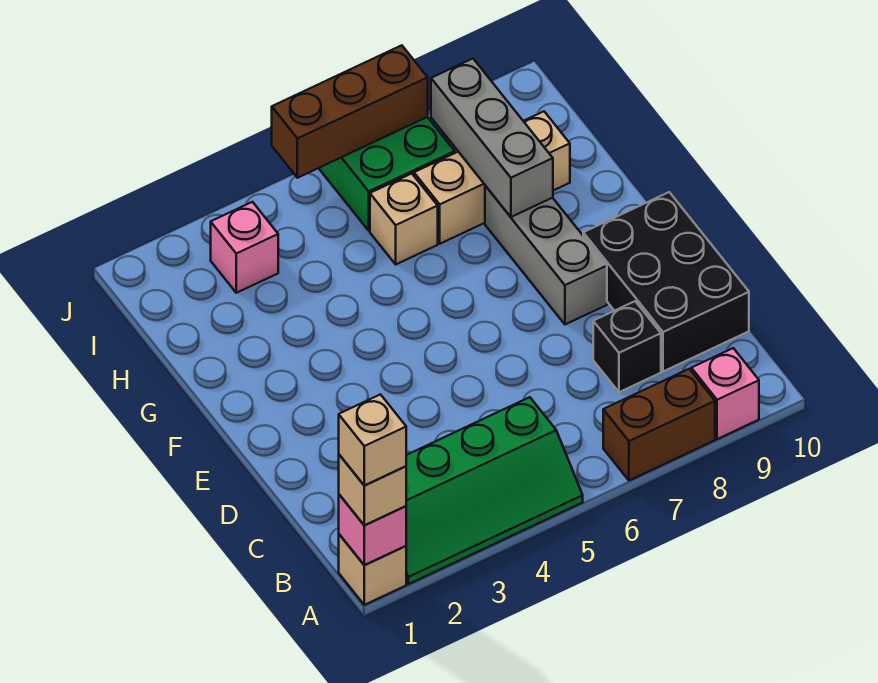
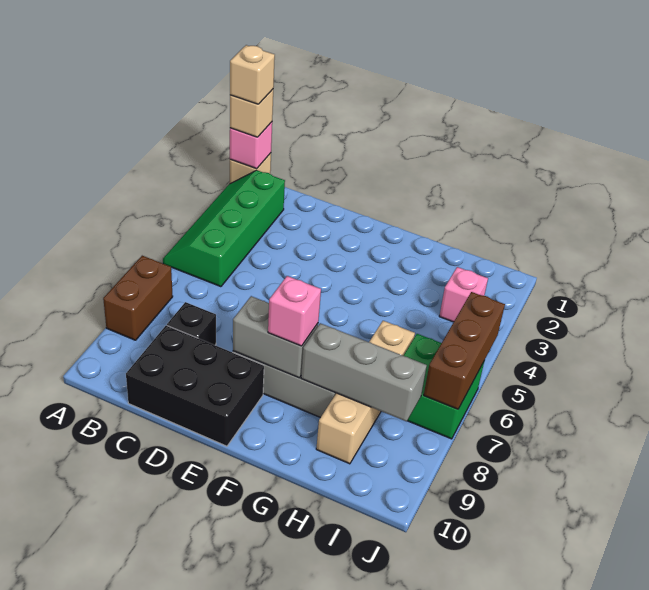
pink brick A9 level 1 -> pink brick F8 level 3
none -> grey brick E8:F8 level 2

